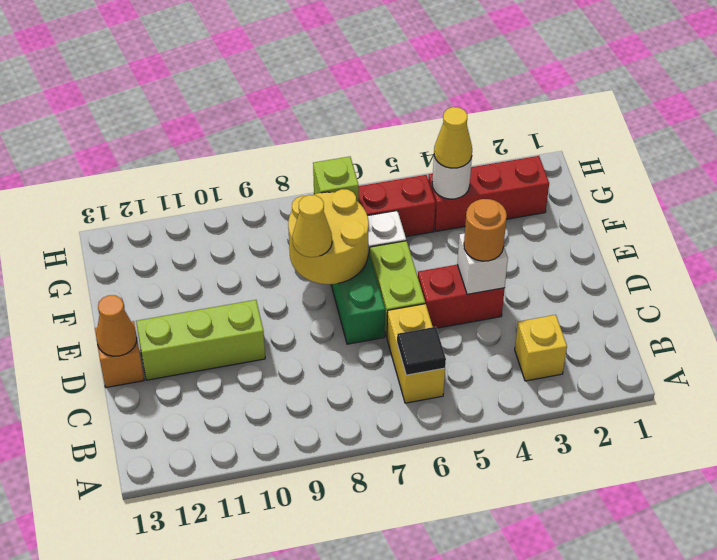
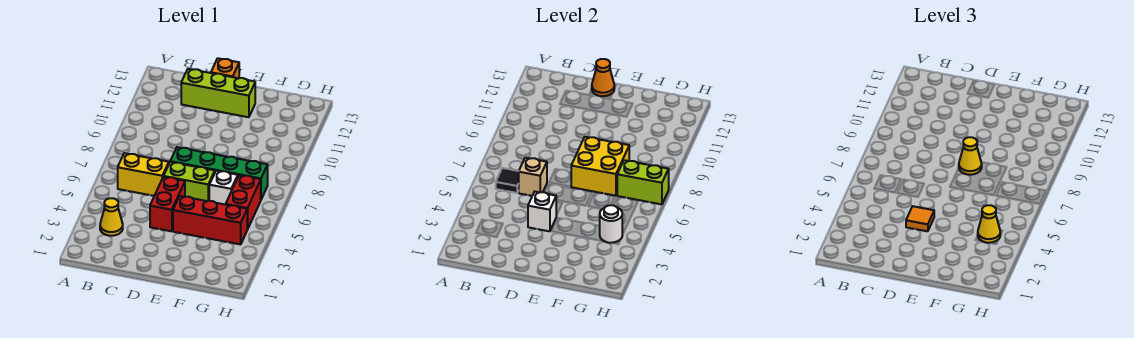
yellow brick B3 level 1 -> yellow cone B3 level 1
none -> tan brick C6 level 2
orange round brick D4 level 3 -> orange tile D4 level 3
lime brick D10:D12 level 1 -> lime brick C12:E12 level 1
yellow round brick E7:F8 level 2 -> yellow brick E7:F8 level 2
red brick G2:G4 level 1 -> red brick E4:G4 level 1
lime brick G7 level 2 -> lime brick G7:H7 level 2

